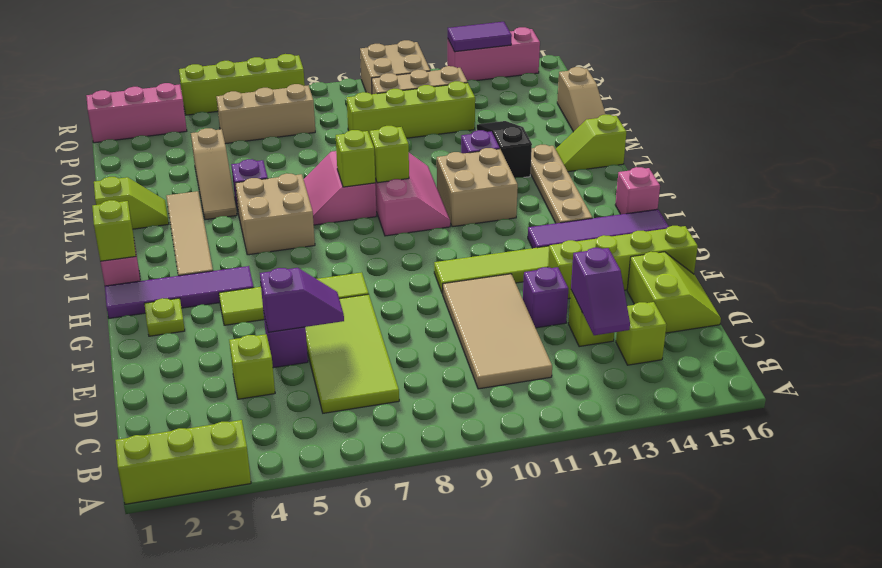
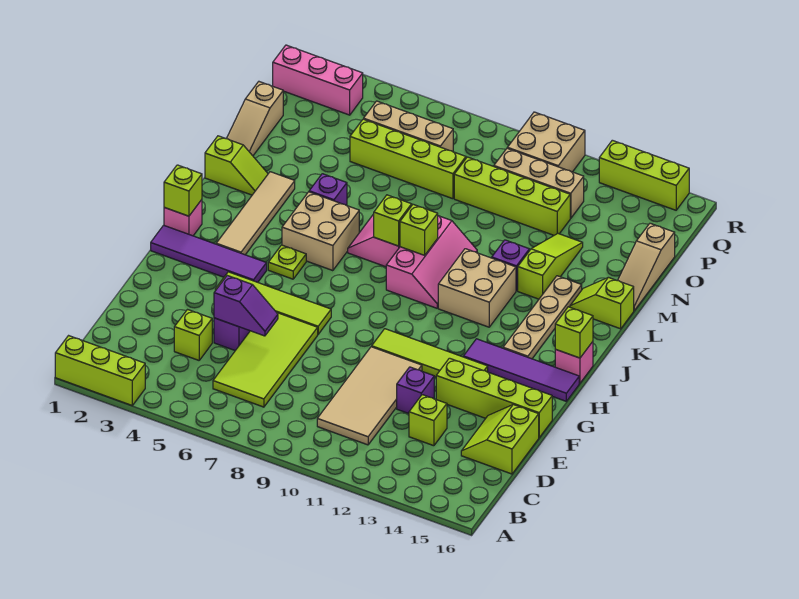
purple slope C13:D13 level 2 top D -> none
lime brick C14 level 1 -> lime brick I16 level 2
lime slope D15:E16 level 1 top 15 -> lime slope D15:E16 level 1 top 16
lime plate G2 level 1 -> lime plate I5 level 1
tan slope L4:N4 level 1 top N -> tan slope M1:O1 level 1 top O
black slope L13:N13 level 1 top L -> lime slope L13:N13 level 1 top L
lime brick R4:R7 level 1 -> lime brick O5:O8 level 1
pink brick R13:R15 level 1 -> lime brick R13:R15 level 1
purple tile R13:R14 level 2 -> none

